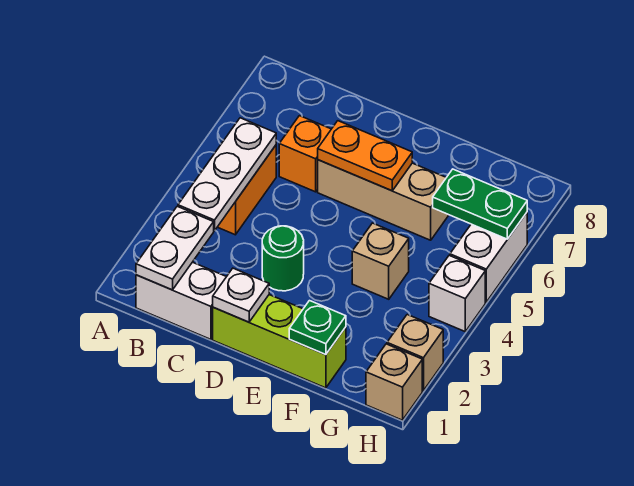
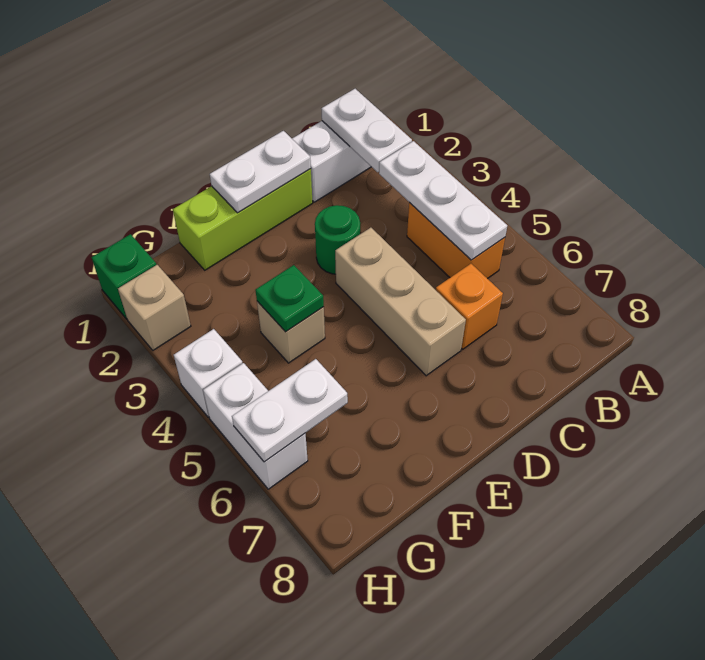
white plate D1 level 2 -> white plate D1:E1 level 2
tan brick D6:F6 level 1 -> tan brick D4:D6 level 1
orange plate D6:E6 level 2 -> none
green plate F1 level 2 -> green plate F4 level 2
green plate G6:H6 level 2 -> white plate G6:H6 level 2
tan brick H1 level 1 -> green brick H1 level 1

